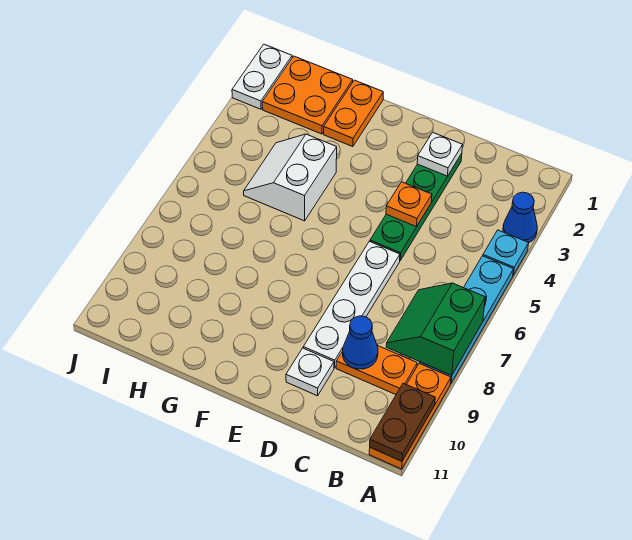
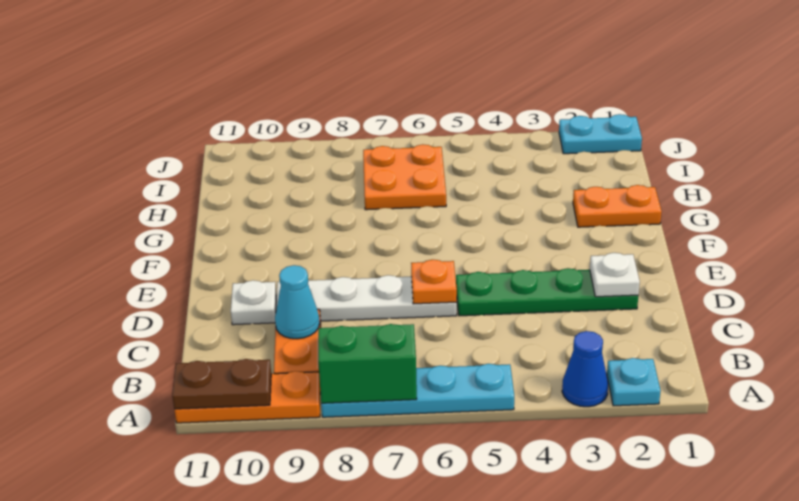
cyan plate A4 level 1 -> cyan plate A2 level 1
blue cone C9 level 2 -> cyan cone C9 level 2
orange plate D4 level 2 -> orange plate D6 level 2
white slope G4:H5 level 1 top G -> none
orange plate H1:I2 level 1 -> orange plate H6:I7 level 1
white plate J1:J2 level 1 -> cyan plate J1:J2 level 1

